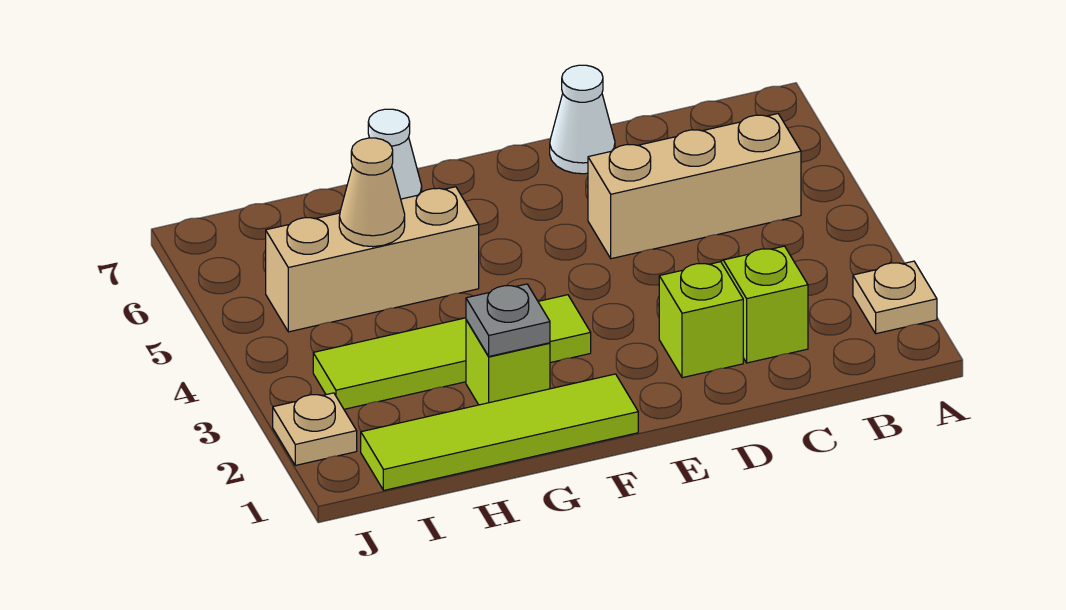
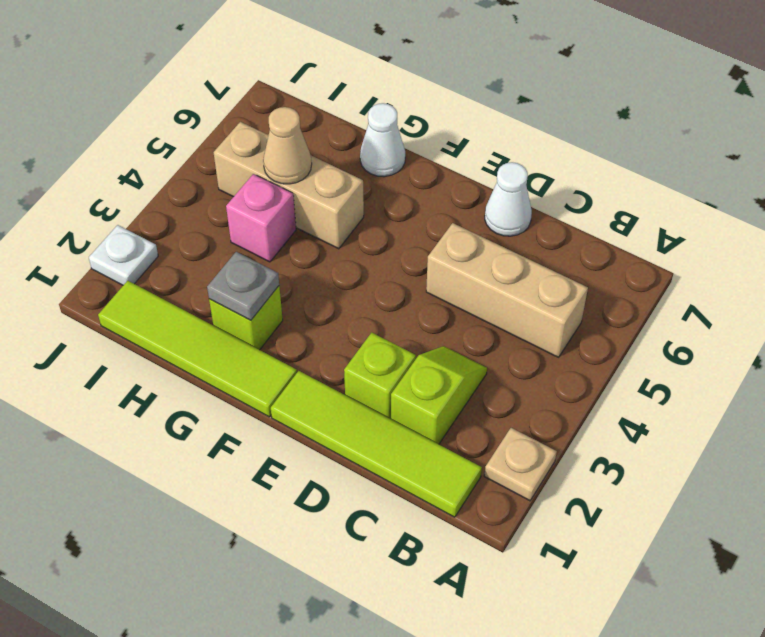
lime tile F3:I3 level 1 -> lime tile B1:E1 level 1
none -> pink brick H4 level 1
tan plate J2 level 1 -> white plate J2 level 1

